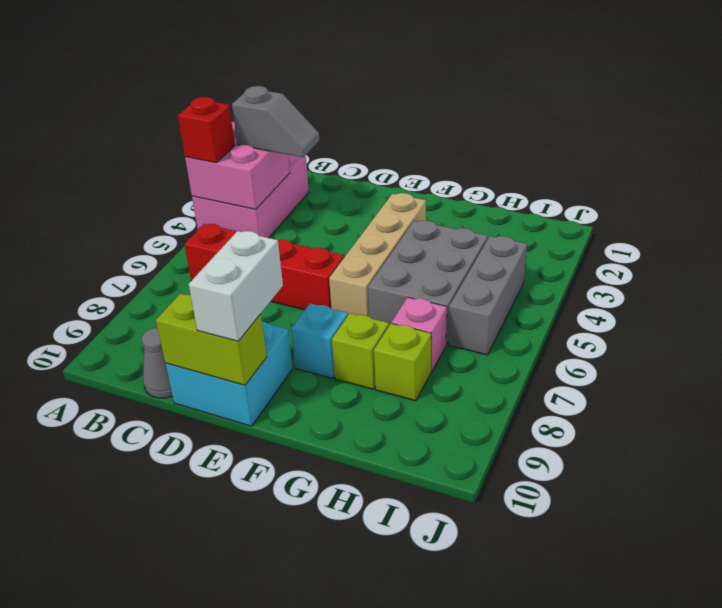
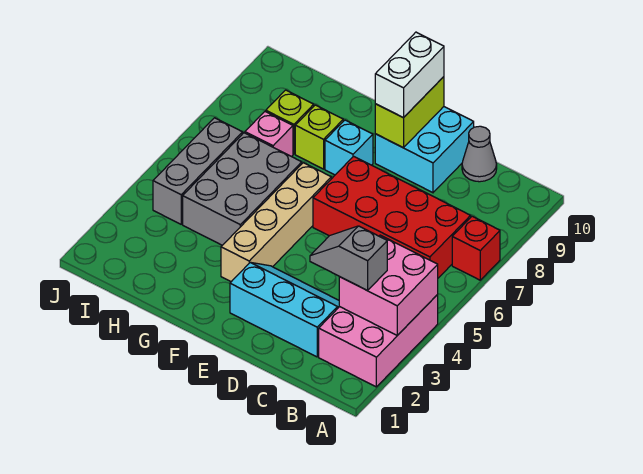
red brick A4 level 3 -> red brick A7 level 1
red brick B6:E6 level 1 -> red brick B6:E7 level 1
none -> cyan slope C2:E3 level 1 top 2
lime brick D10:E10 level 2 -> lime brick E9:E10 level 2

